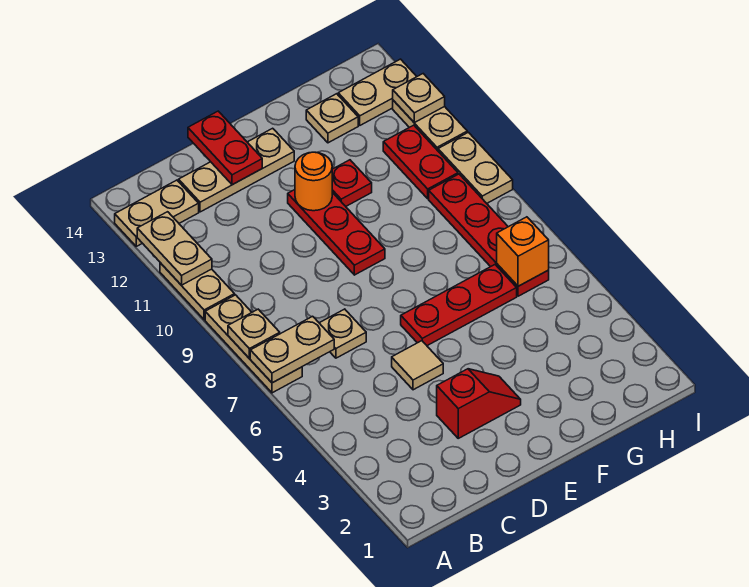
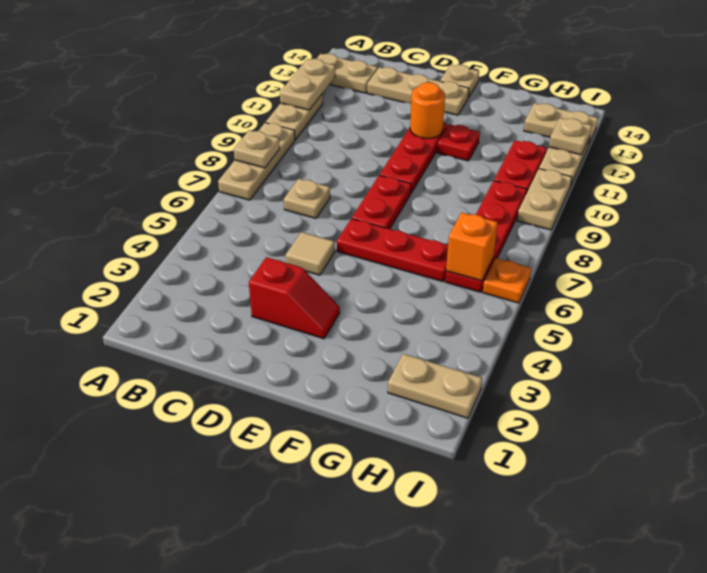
tan plate A7:B7 level 2 -> tan plate H2:I2 level 1
red plate D13:D14 level 2 -> red plate E7:E8 level 1
tan plate G13 level 1 -> tan plate E14 level 1
none -> orange plate I6 level 1

